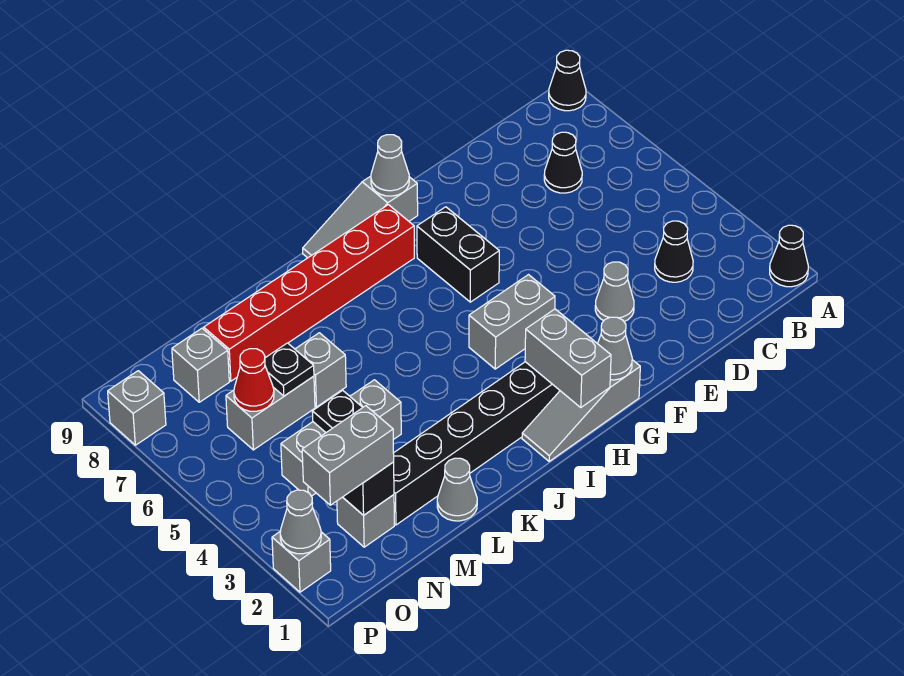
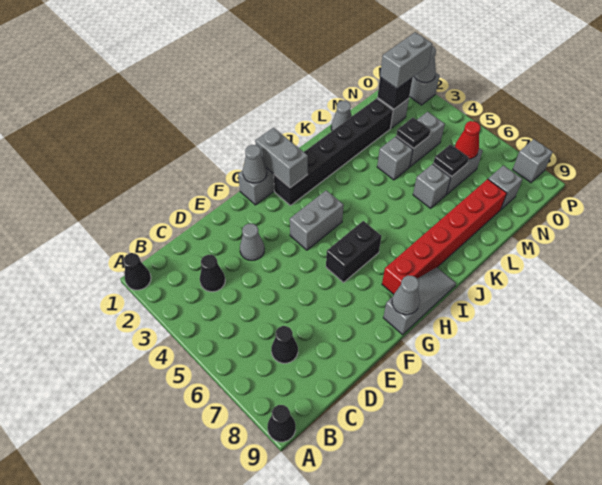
black brick G6:G7 level 1 -> black brick G6:H6 level 1

